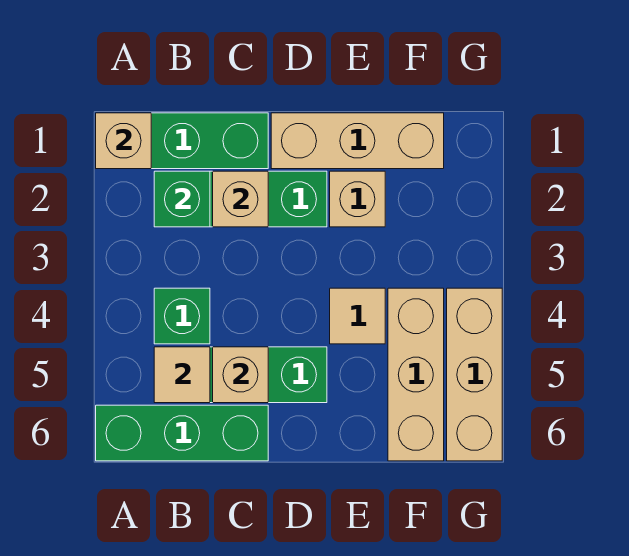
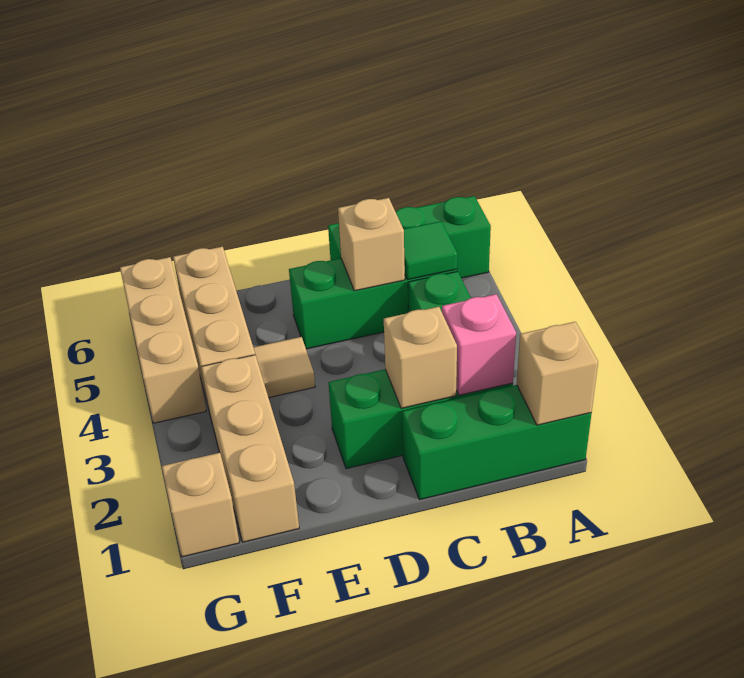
green brick B2 level 2 -> pink brick B2 level 2
tan tile B5 level 2 -> green tile B5 level 2
tan brick D1:F1 level 1 -> tan brick F1:F3 level 1
tan brick E2 level 1 -> tan brick G1 level 1

